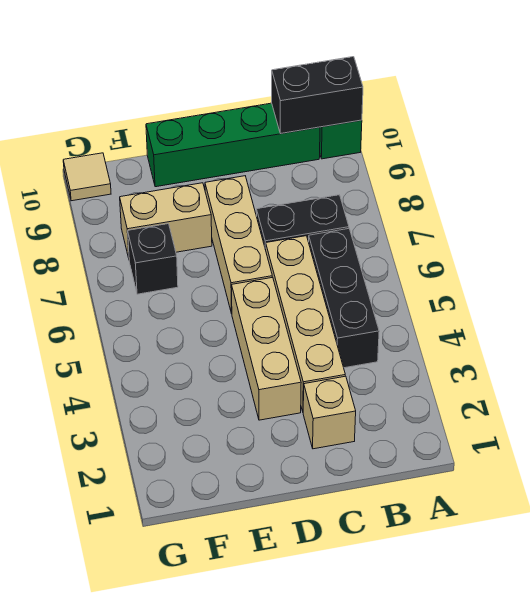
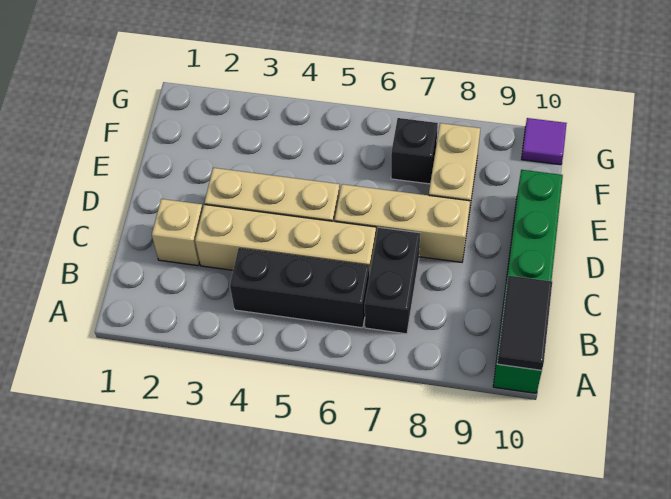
black brick A10:B10 level 2 -> black tile A10:B10 level 2
tan tile G10 level 1 -> purple tile G10 level 1

